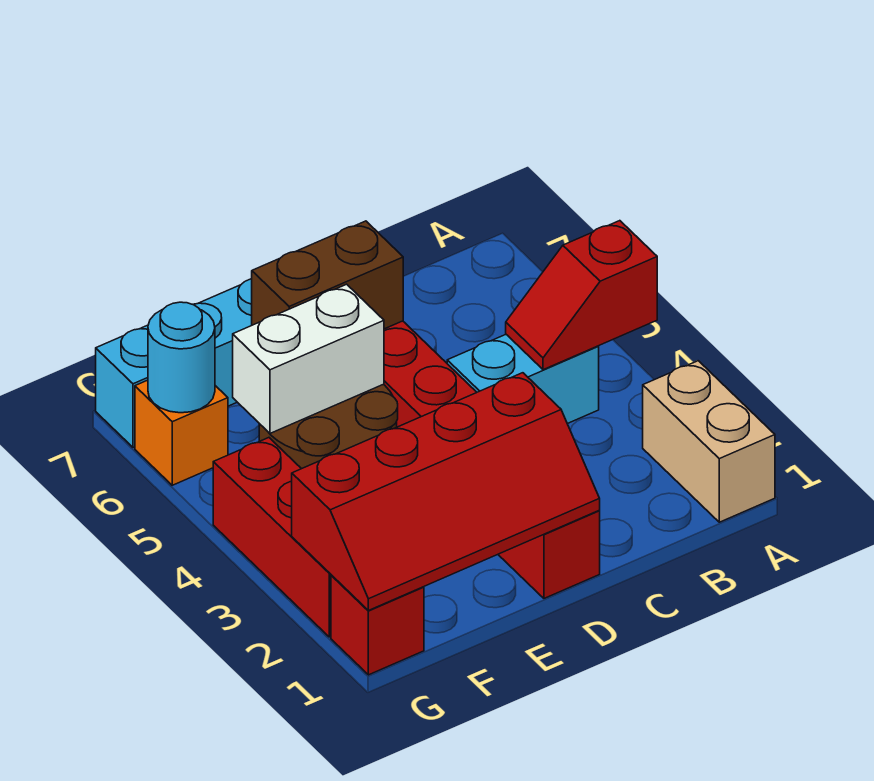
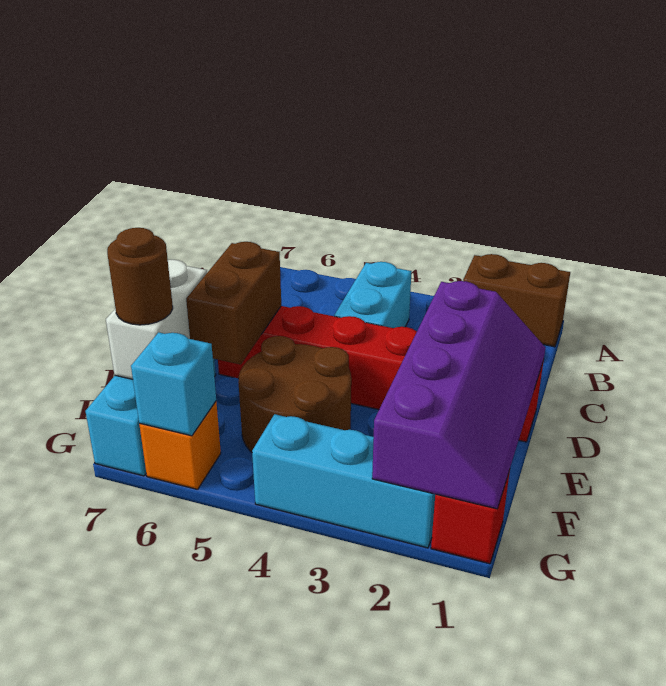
tan brick A1:A2 level 1 -> brown brick A1:A2 level 1
red slope A4:B4 level 2 top A -> none
red slope D1:G2 level 2 top 2 -> purple slope D1:G2 level 2 top 2
white brick E5:F5 level 2 -> white brick E7:F7 level 2
none -> brown round brick F7 level 3
red brick G2:G4 level 1 -> cyan brick G2:G4 level 1
cyan round brick G6 level 2 -> cyan brick G6 level 2

